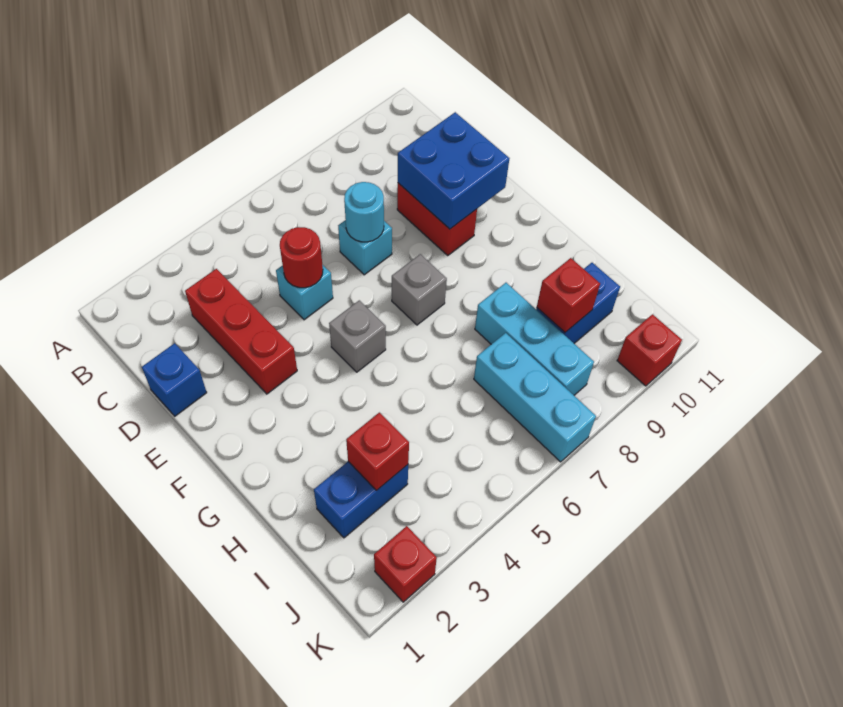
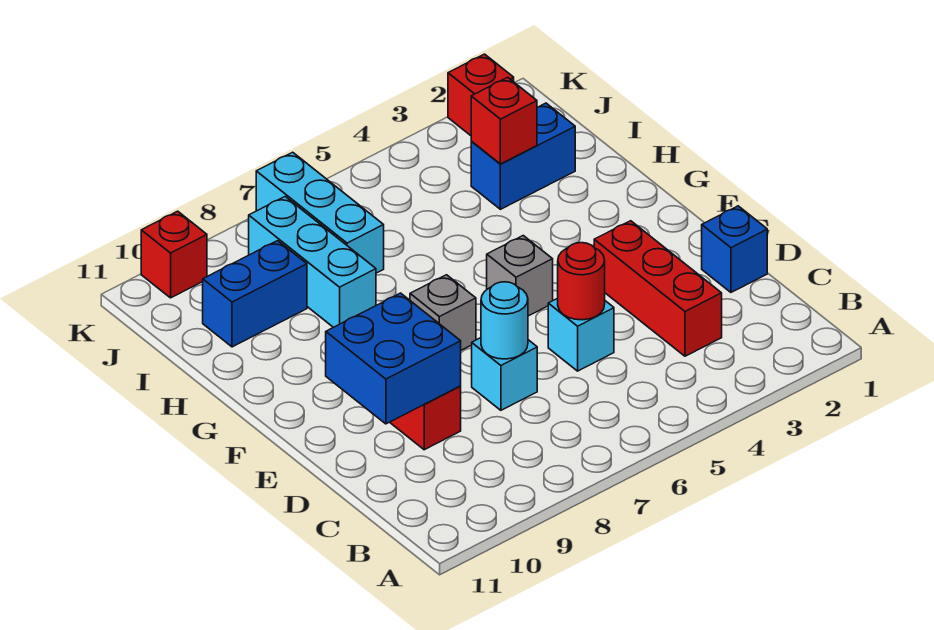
red brick I9 level 2 -> none

